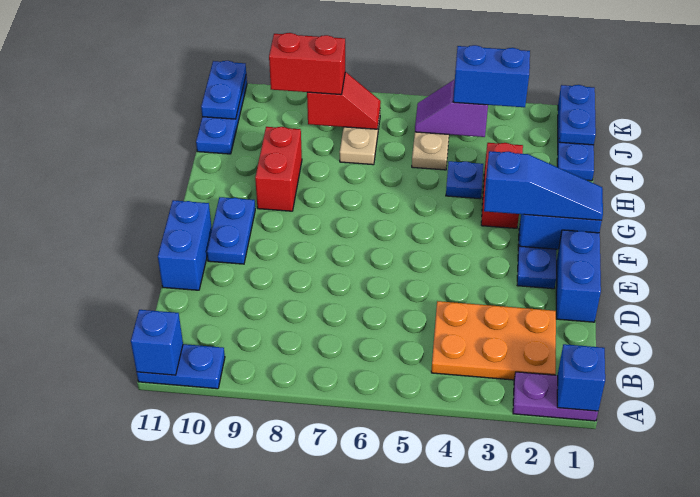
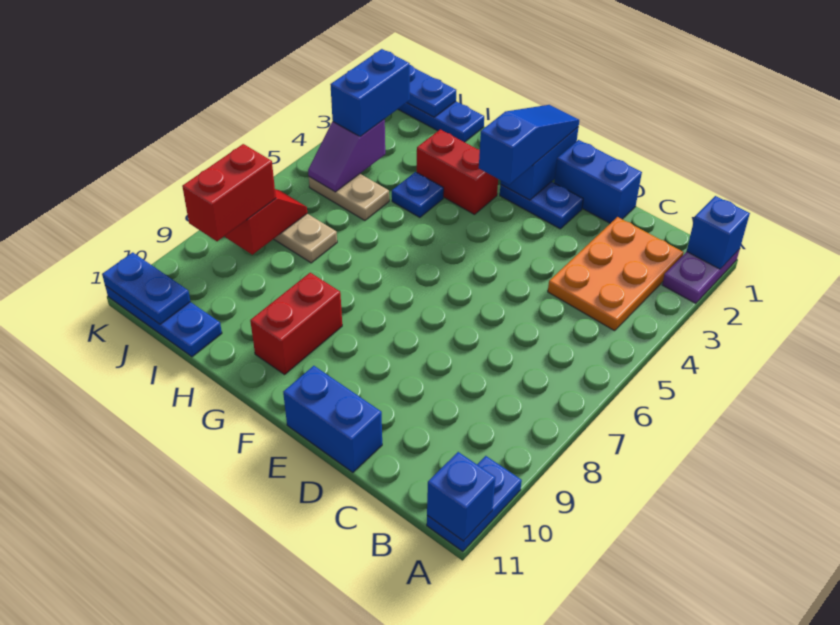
blue plate E10:F10 level 1 -> none
red brick G9:H9 level 1 -> red brick G9:G10 level 1

